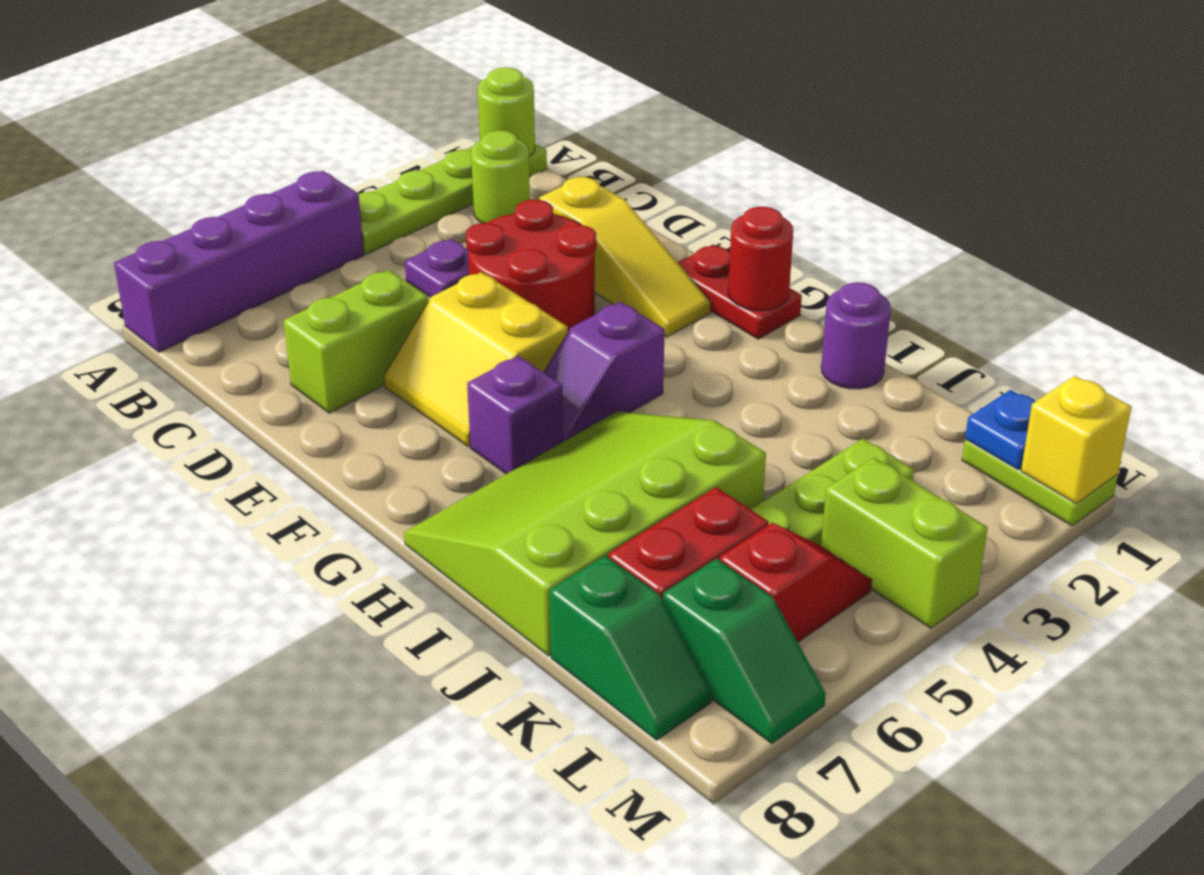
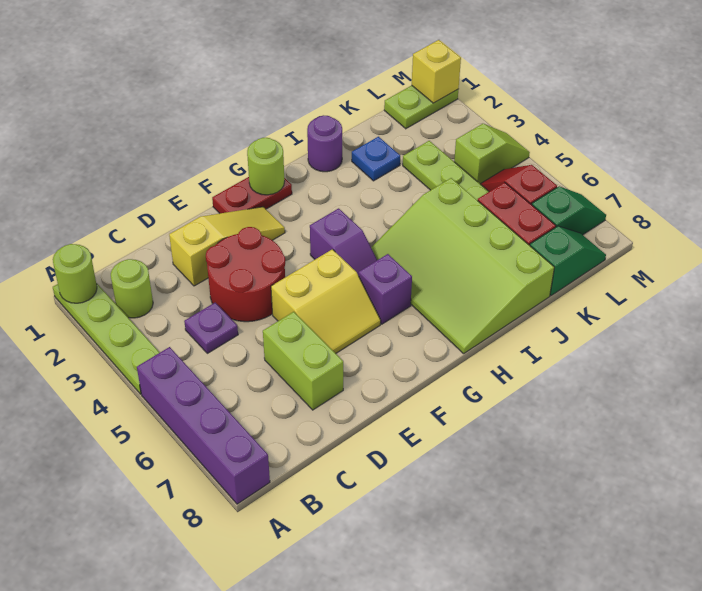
red round brick G1 level 2 -> lime round brick G1 level 2
blue plate L1 level 2 -> blue plate J2 level 1
lime brick L4:M4 level 1 -> lime slope L4:M4 level 1 top L

